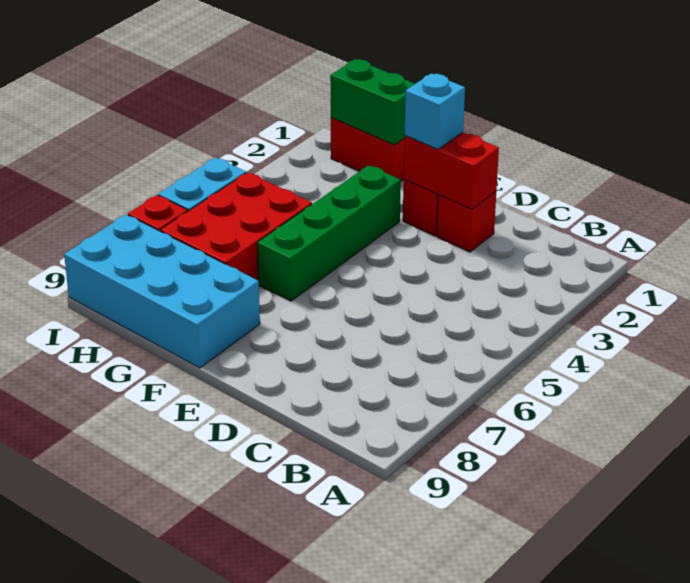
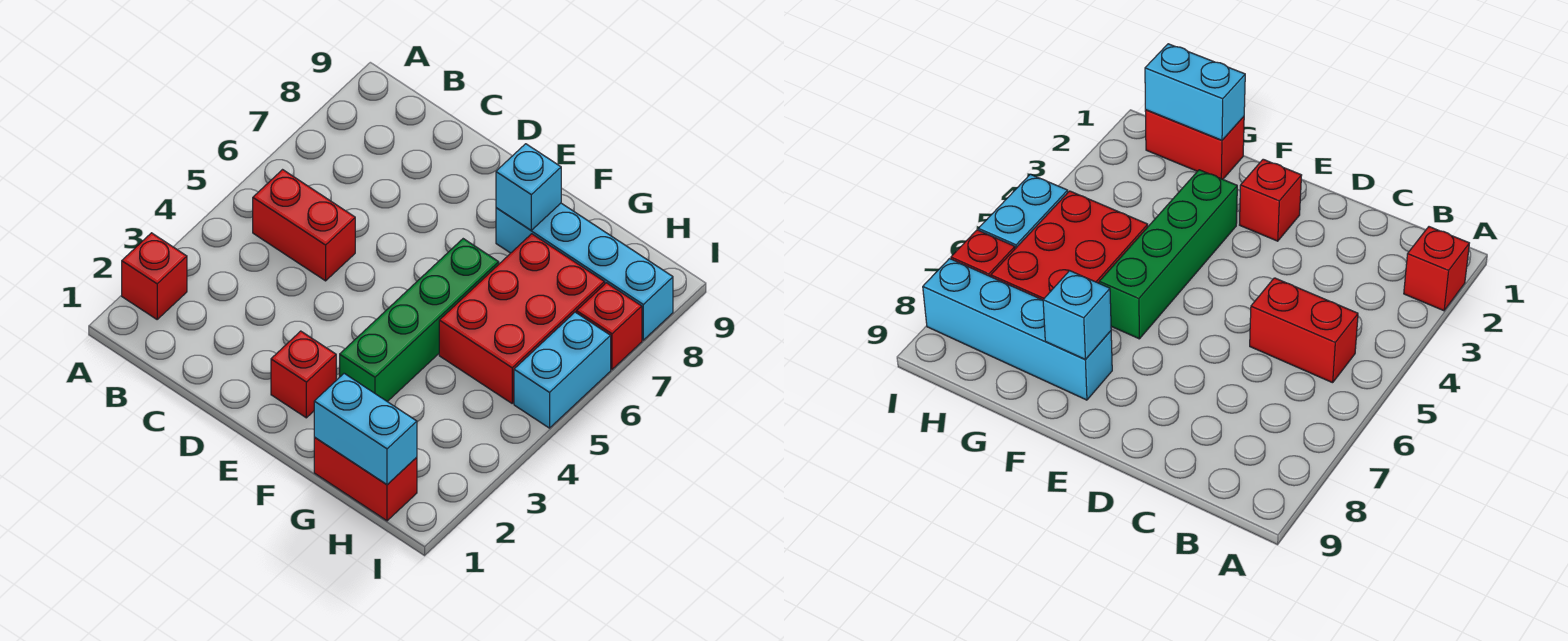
red brick D2 level 1 -> red brick A2 level 1
red brick D2:E2 level 2 -> red brick B5:C5 level 1
cyan brick E2 level 3 -> cyan brick F8 level 2
cyan brick F8:I9 level 1 -> cyan brick F8:I8 level 1
green brick G1:H1 level 2 -> cyan brick G1:H1 level 2

